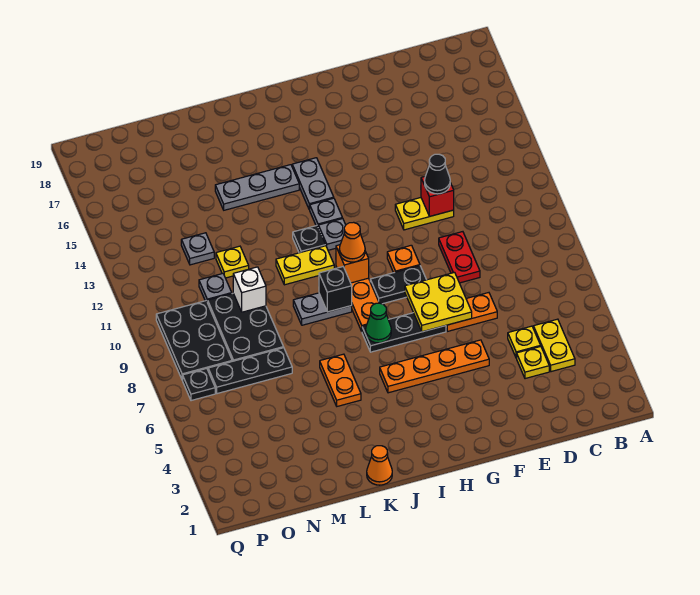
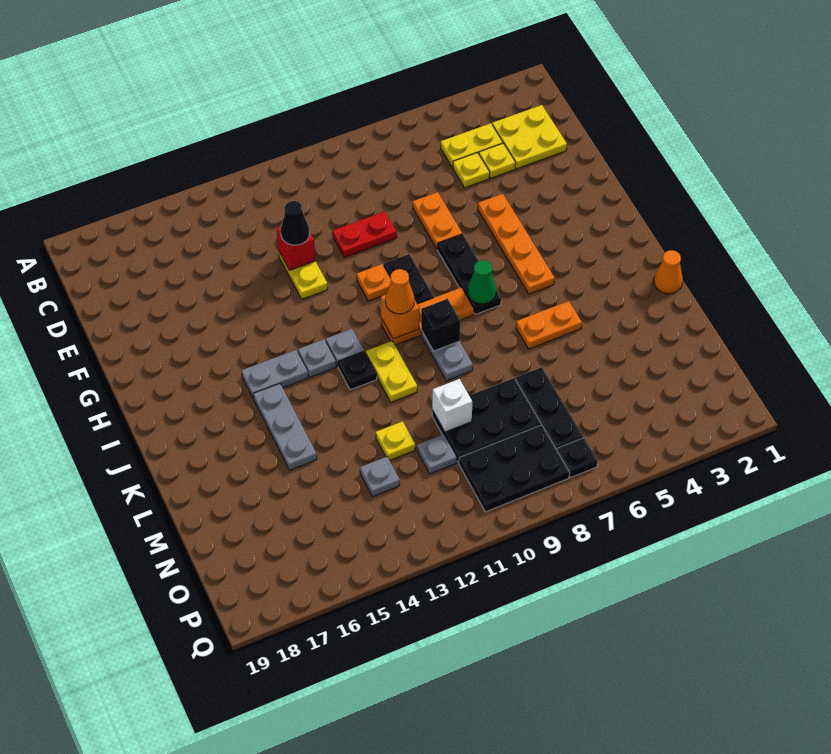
yellow plate F7:G8 level 2 -> yellow plate C2:D3 level 1

